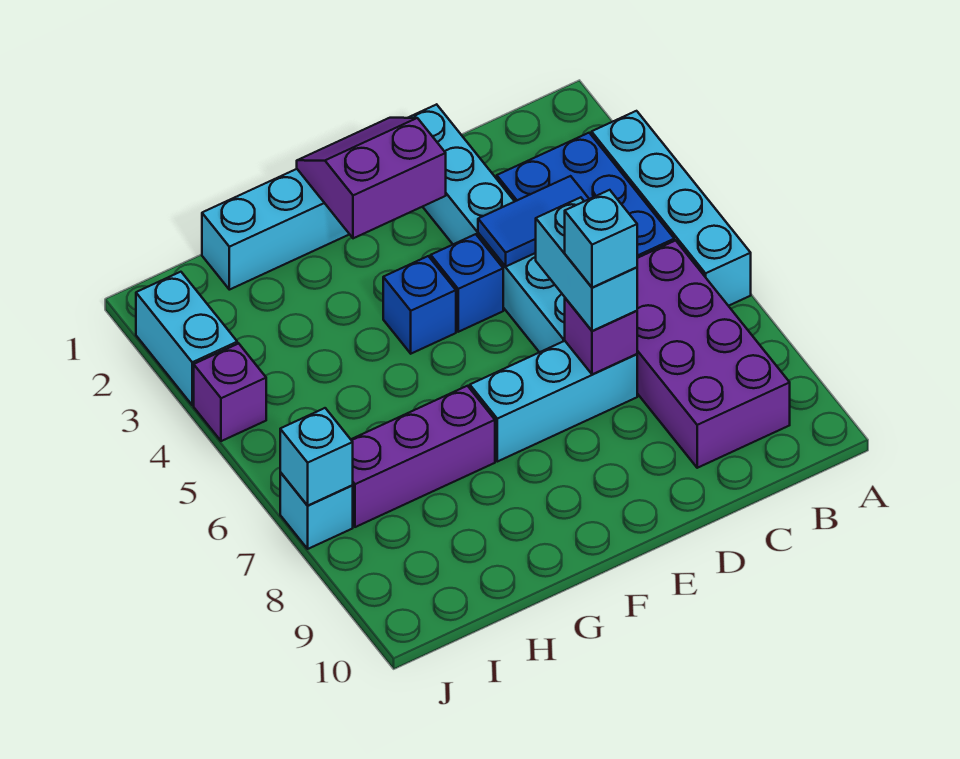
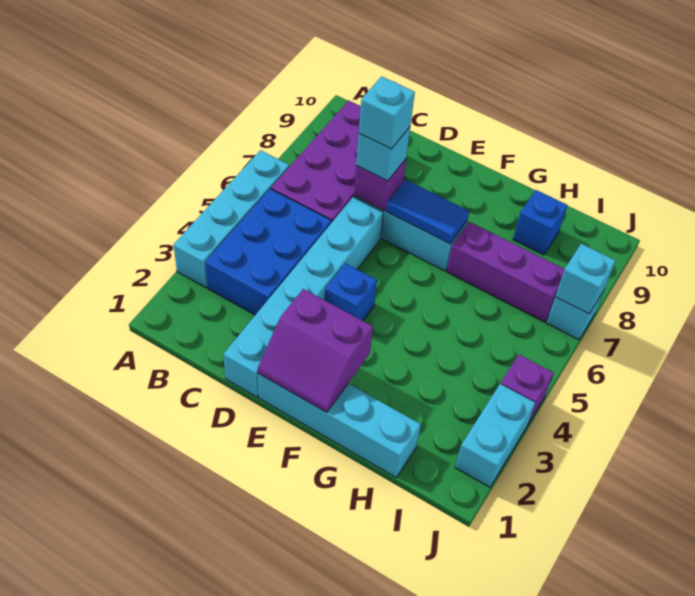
blue tile C4:D4 level 2 -> blue tile E7:F7 level 2
cyan brick D6:D7 level 3 -> cyan brick D7 level 3
blue brick F4 level 1 -> blue brick H9 level 1

